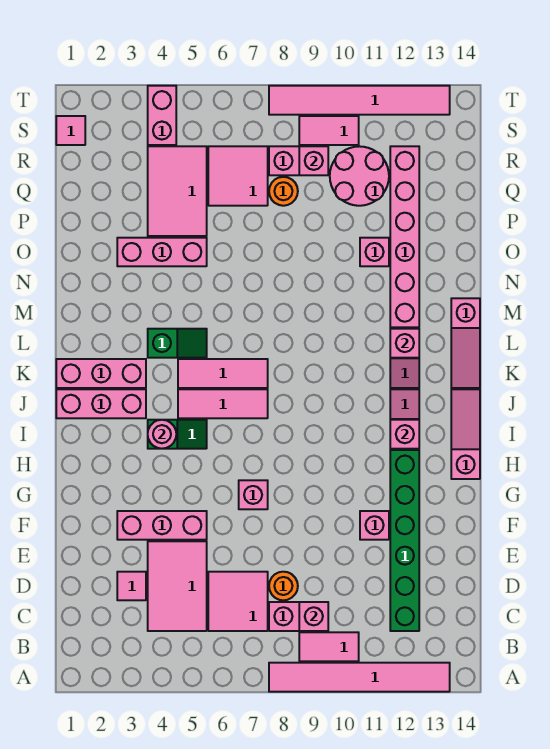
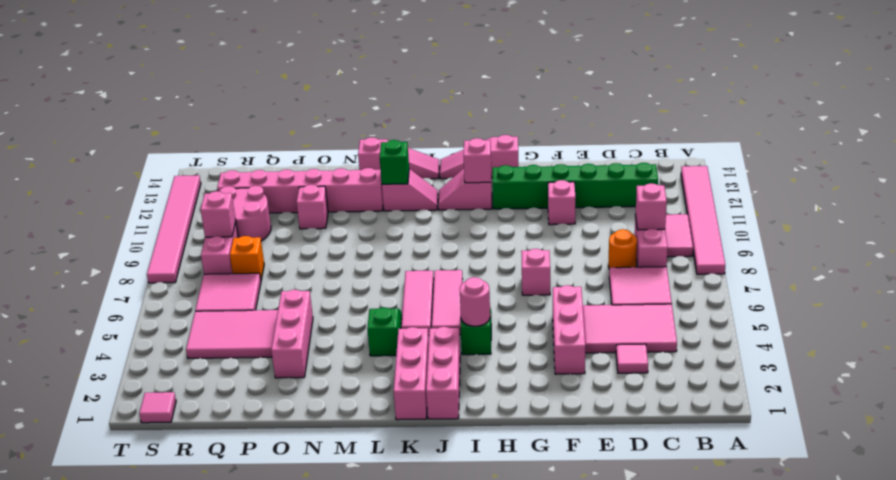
pink brick L12 level 2 -> green brick L12 level 2
orange round brick Q8 level 1 -> orange brick Q8 level 1
pink brick S4:T4 level 1 -> none
pink tile S9:S10 level 1 -> none

